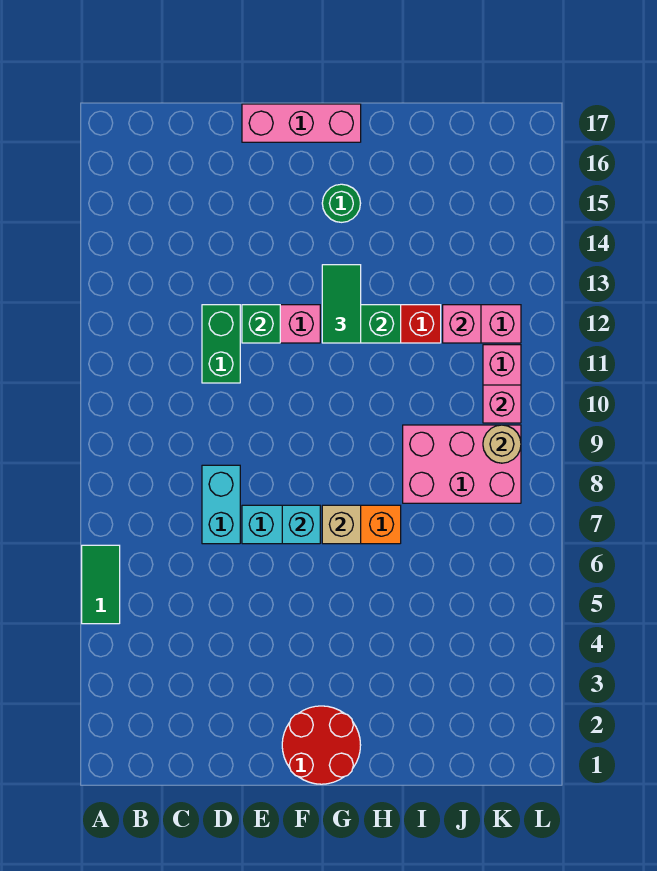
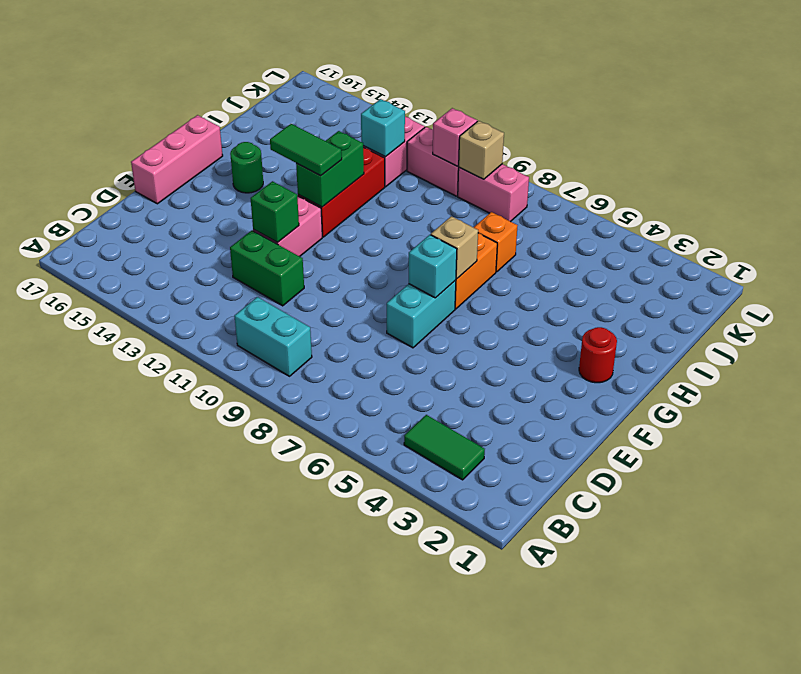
green tile A5:A6 level 1 -> green tile B3:B4 level 1
cyan brick D7:D8 level 1 -> cyan brick B9:B10 level 1
red round brick F1:G2 level 1 -> red round brick G2 level 1
none -> orange brick I7 level 1
pink brick I8:K9 level 1 -> pink brick K8:K9 level 1
pink brick J12 level 2 -> cyan brick J12 level 2
tan round brick K9 level 2 -> tan brick K9 level 2

